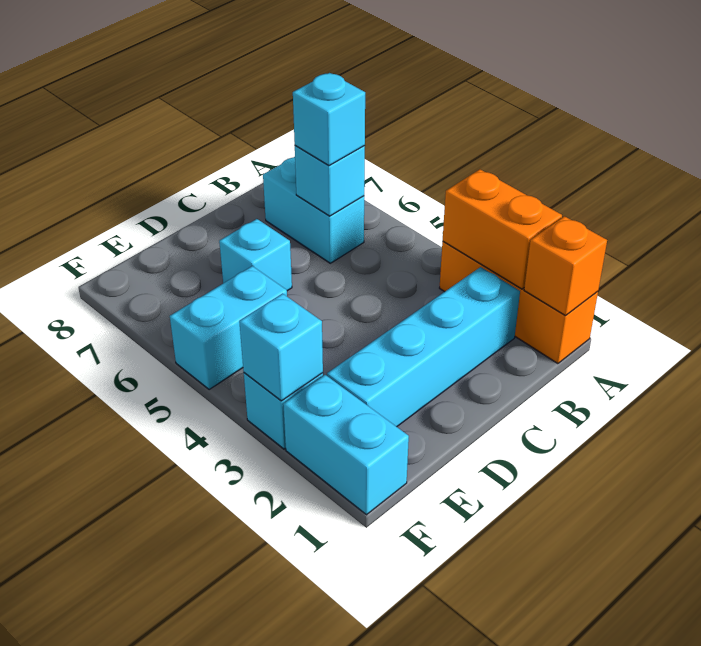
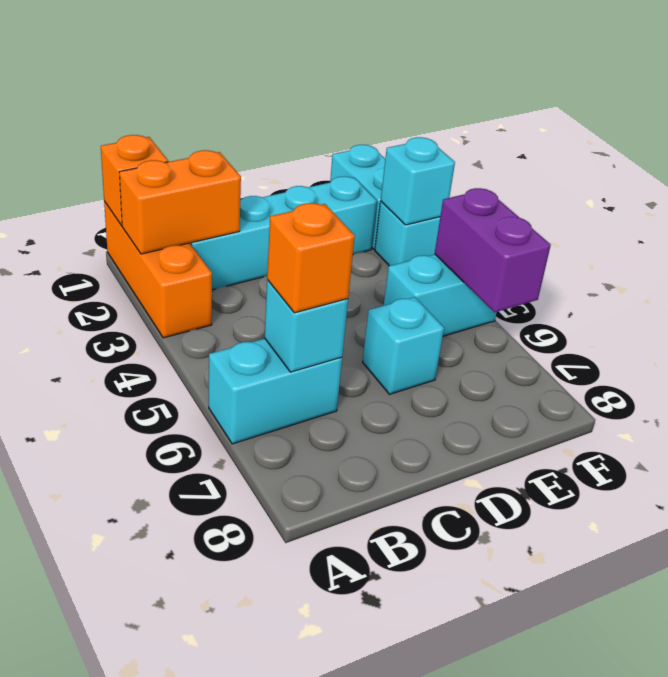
orange brick A2:A3 level 2 -> orange brick A2:B2 level 2
cyan brick B6:B7 level 1 -> cyan brick A6:B6 level 1
cyan brick B6 level 3 -> orange brick B6 level 3
none -> purple brick F5:F6 level 2

